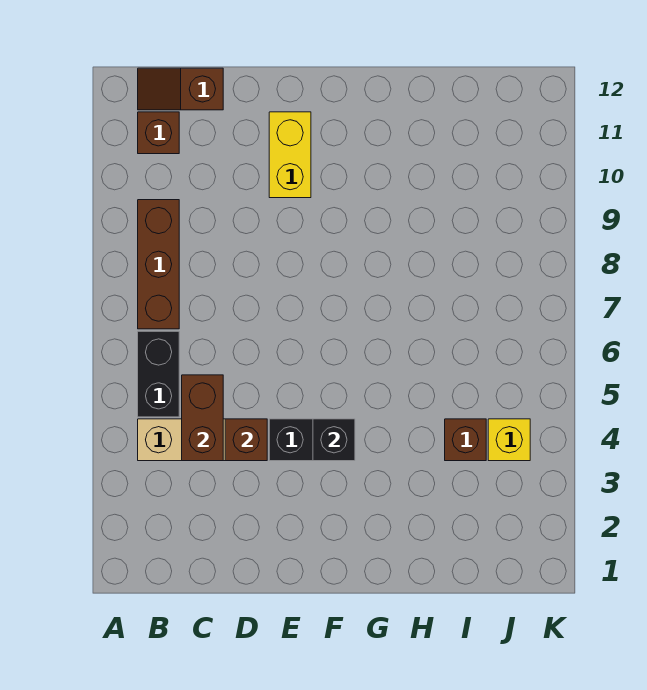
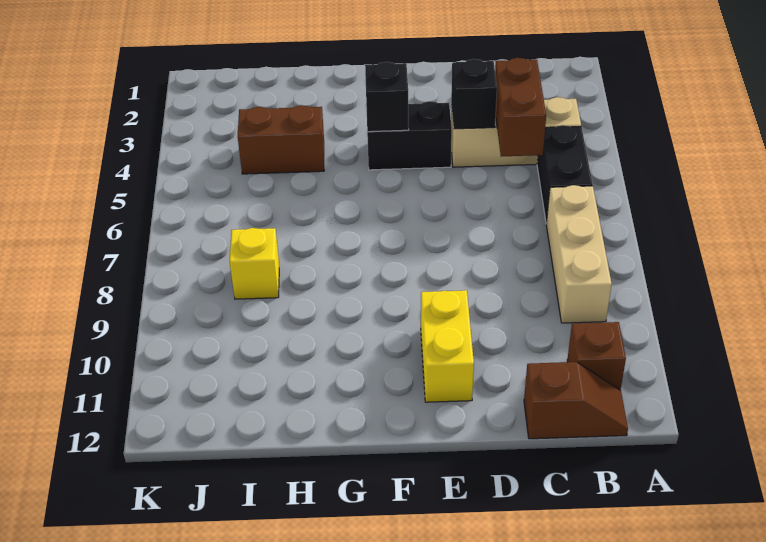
brown brick B7:B9 level 1 -> tan brick B7:B9 level 1
brown brick D4 level 2 -> black brick D4 level 2
brown brick I4 level 1 -> brown brick H4:I4 level 1
yellow brick J4 level 1 -> yellow brick I8 level 1

